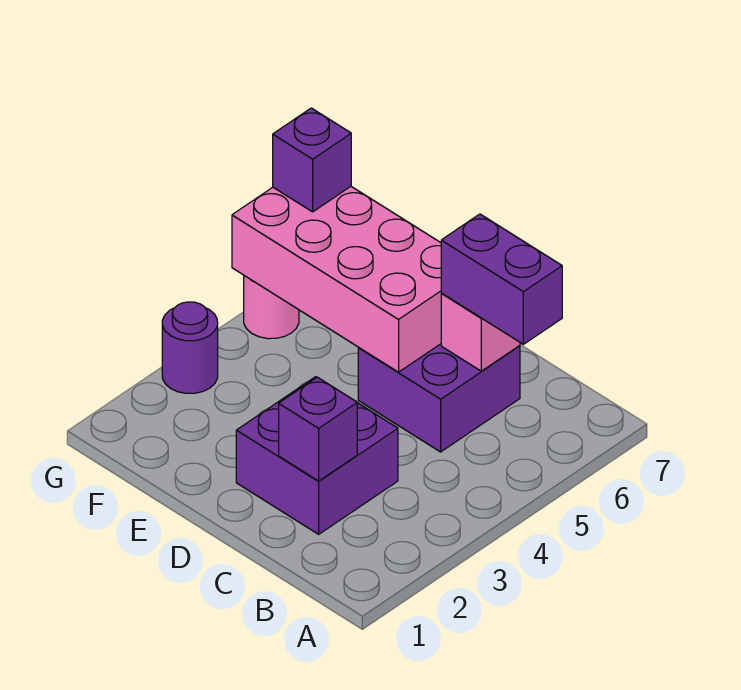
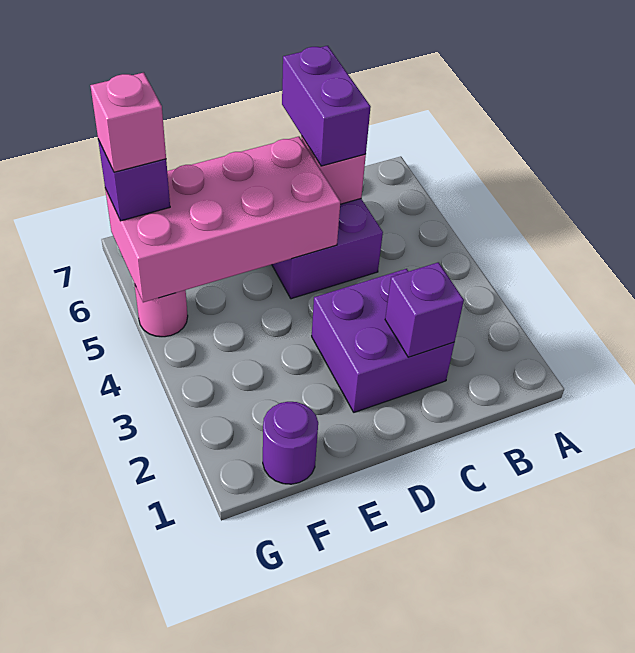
purple brick B6:C6 level 3 -> purple brick C6:C7 level 3
purple round brick G3 level 1 -> purple round brick F1 level 1
none -> pink brick G6 level 4

